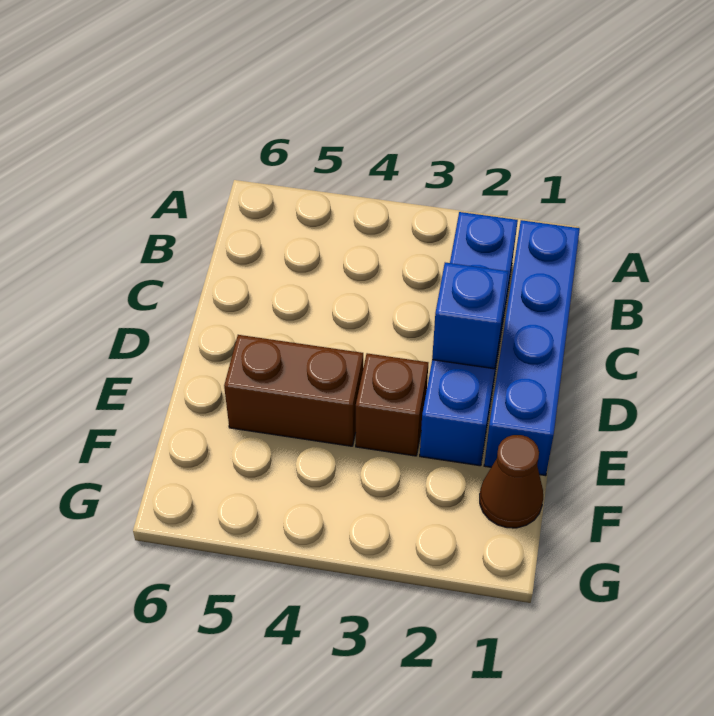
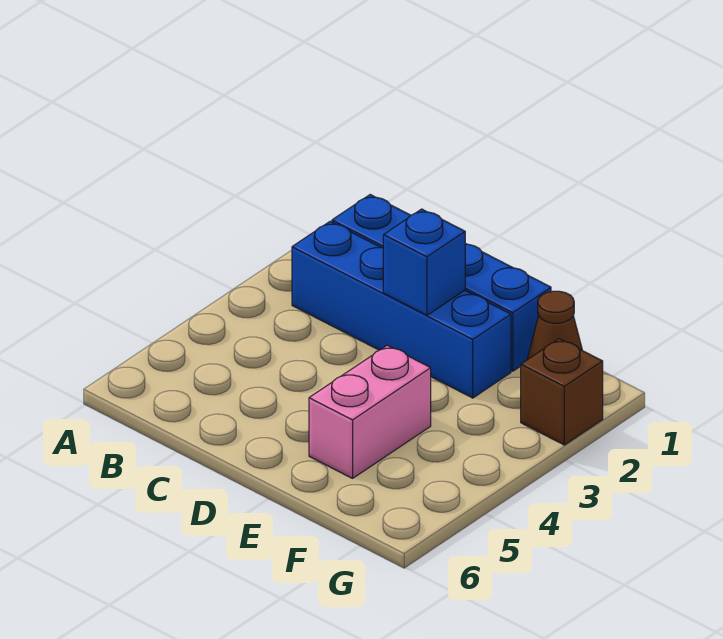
brown brick E3 level 1 -> brown brick G2 level 1
brown brick E4:E5 level 1 -> pink brick E4:E5 level 1

